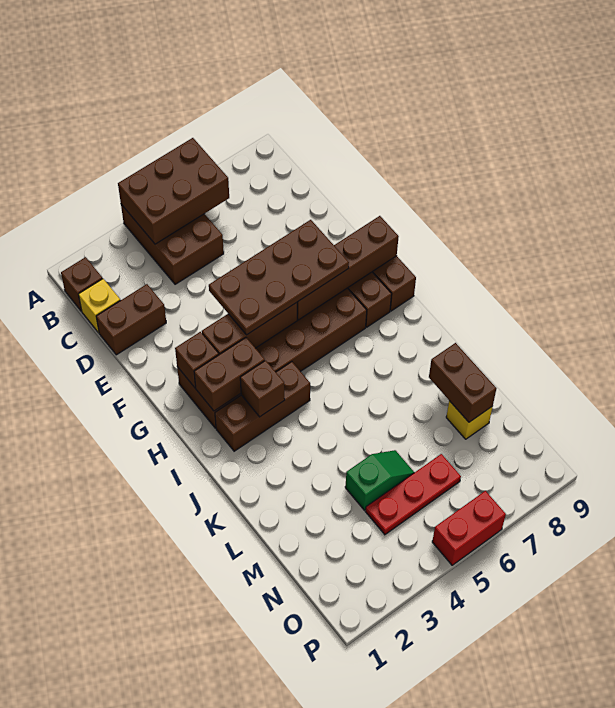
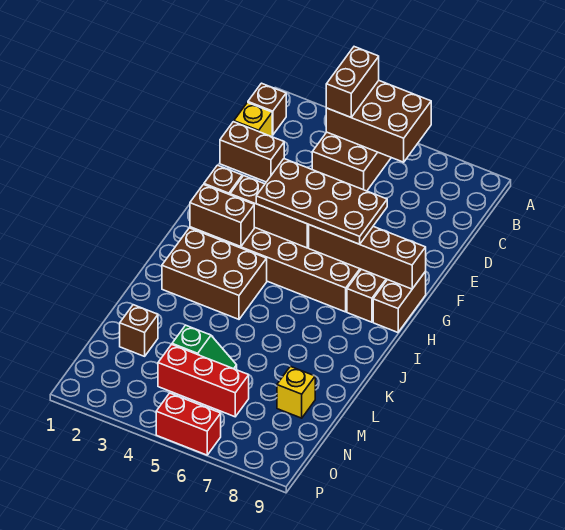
brown brick I2:I4 level 1 -> brown brick I2:J4 level 1
brown brick I3 level 2 -> brown brick M2 level 1
brown brick L8:M8 level 2 -> brown brick A4:B4 level 3
red plate N4:N6 level 1 -> red brick N4:N6 level 1

